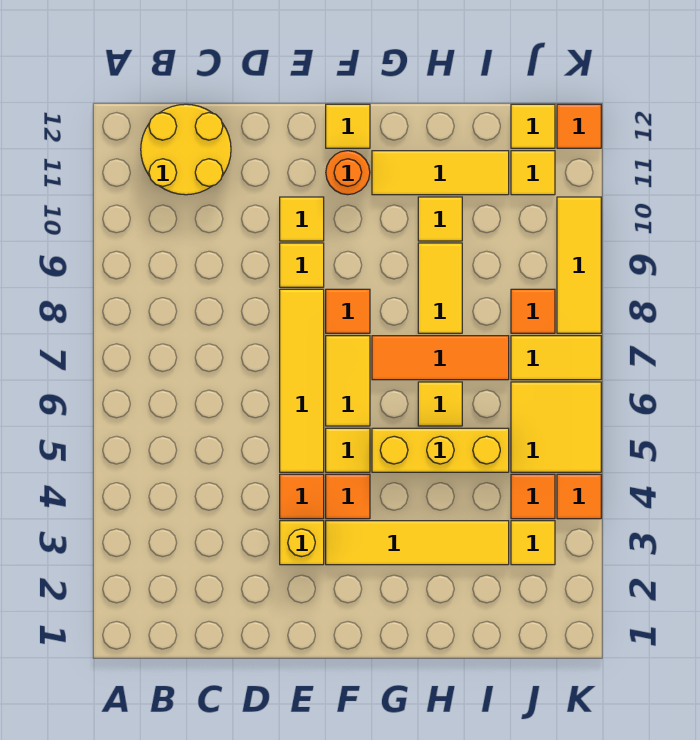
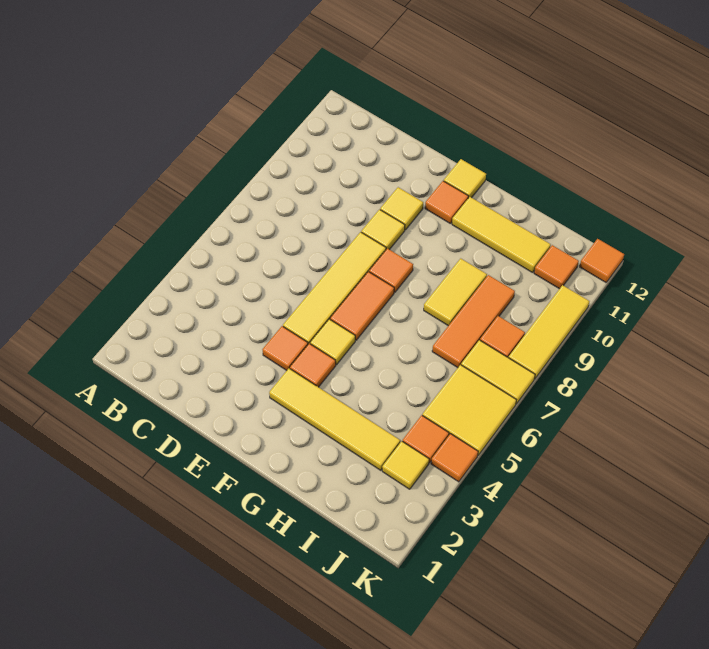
yellow round brick B11:C12 level 1 -> none
yellow brick E3 level 1 -> none
yellow tile F6:F7 level 1 -> orange tile F6:F7 level 1
orange round brick F11 level 1 -> orange tile F11 level 1
yellow brick G5:I5 level 1 -> none
orange tile G7:I7 level 1 -> orange tile I7:I9 level 1
yellow tile H6 level 1 -> none
yellow tile H10 level 1 -> none
yellow tile J11 level 1 -> orange tile J11 level 1
yellow tile J12 level 1 -> none

